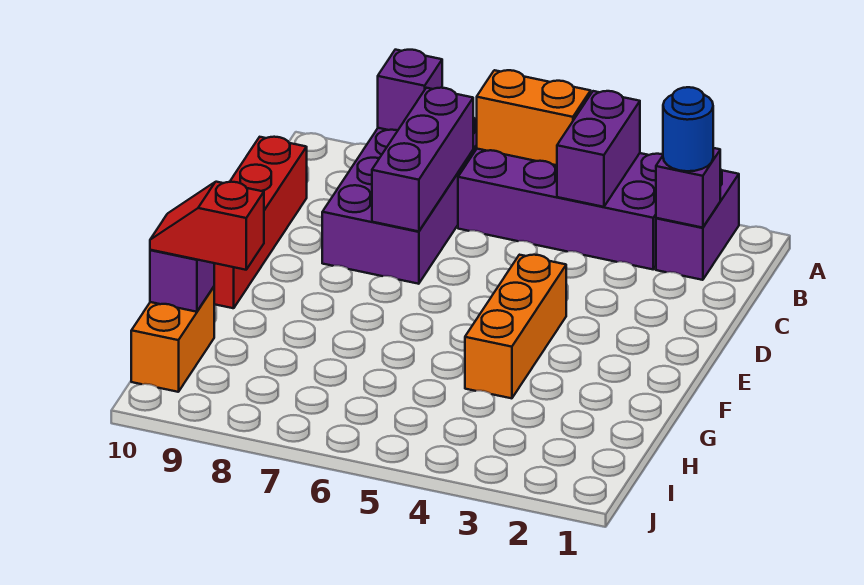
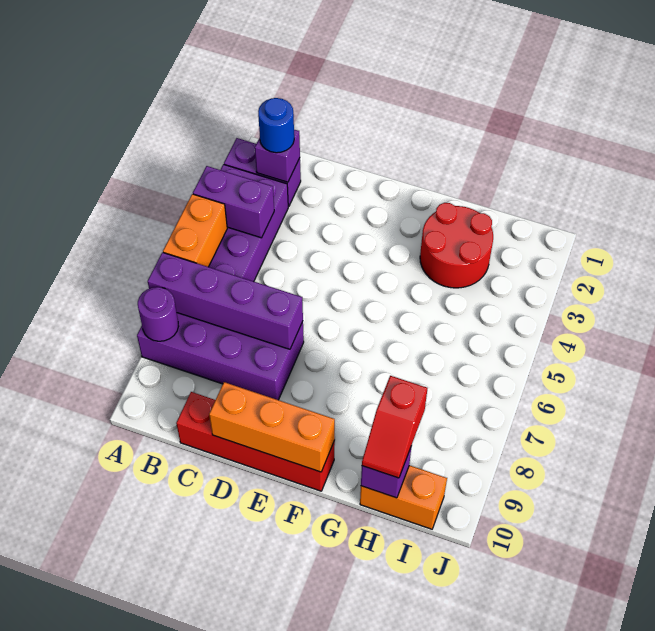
purple brick A8 level 2 -> purple round brick A8 level 2
purple brick B7:D7 level 2 -> purple brick A7:D7 level 2
orange brick E4:G4 level 1 -> orange brick D10:F10 level 2
none -> red round brick G2:H3 level 1

